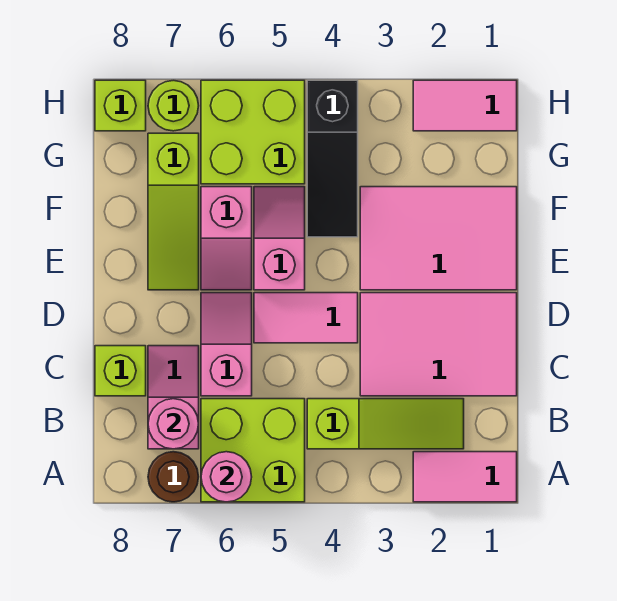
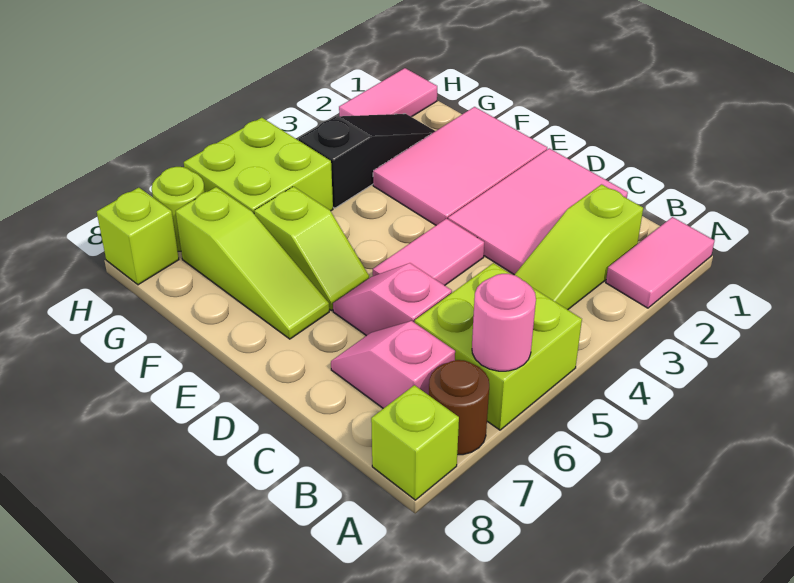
lime slope B2:B4 level 1 top 4 -> lime slope B2:B4 level 1 top 2
pink round brick B7 level 2 -> none
lime brick C8 level 1 -> lime brick A8 level 1
pink slope E5:F5 level 1 top E -> none
pink slope E6:F6 level 1 top F -> lime slope E6:F6 level 1 top F
black slope F4:H4 level 1 top H -> black slope G2:G4 level 1 top 4

